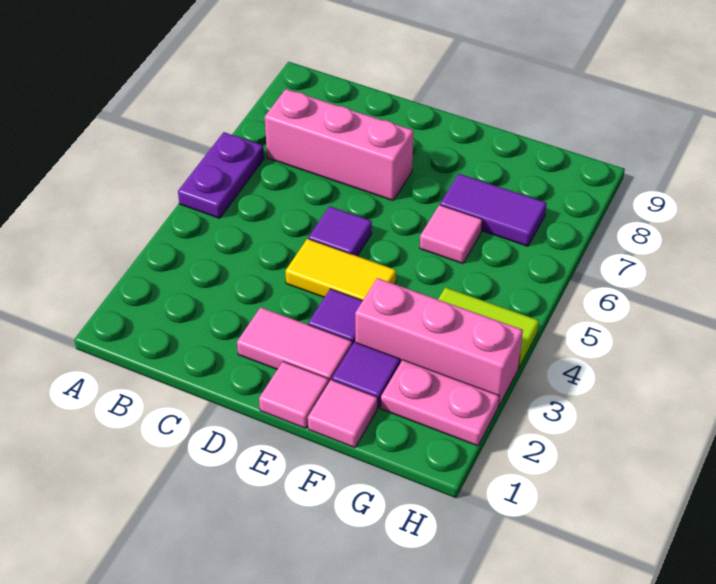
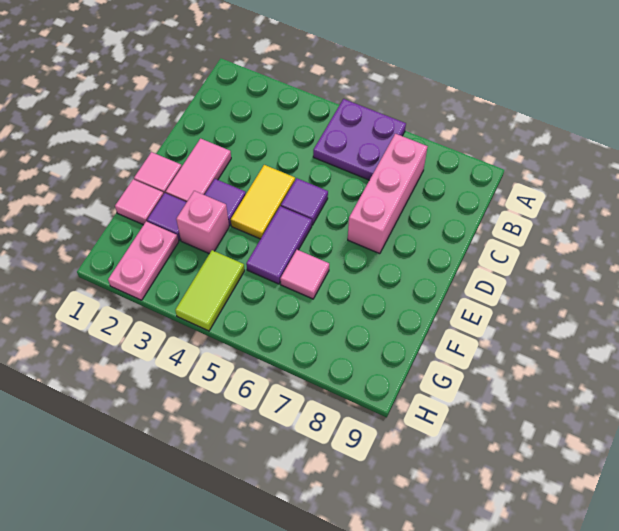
purple plate A5:A6 level 1 -> purple plate A5:B6 level 1
pink brick F3:H3 level 1 -> pink brick F3 level 1
purple tile F7:G7 level 1 -> purple tile E5:F5 level 1

